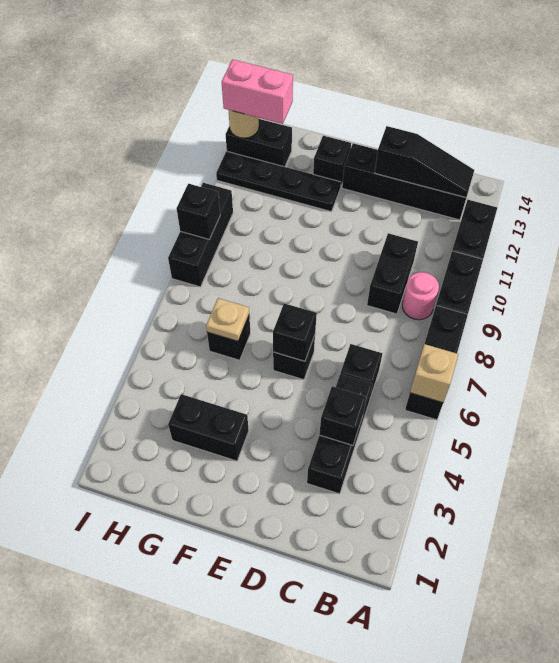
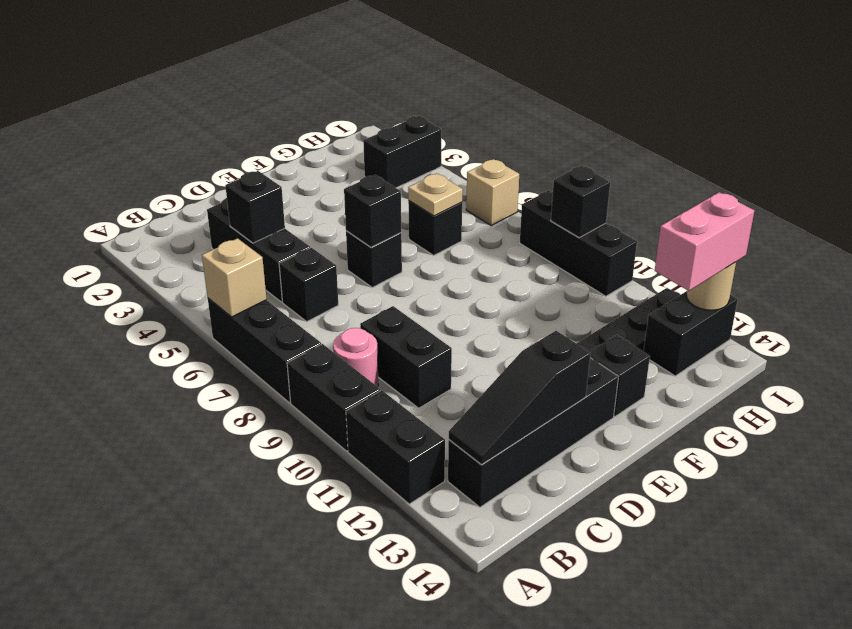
black brick F3:G3 level 1 -> black brick H3:I3 level 1
none -> tan brick I6 level 1

